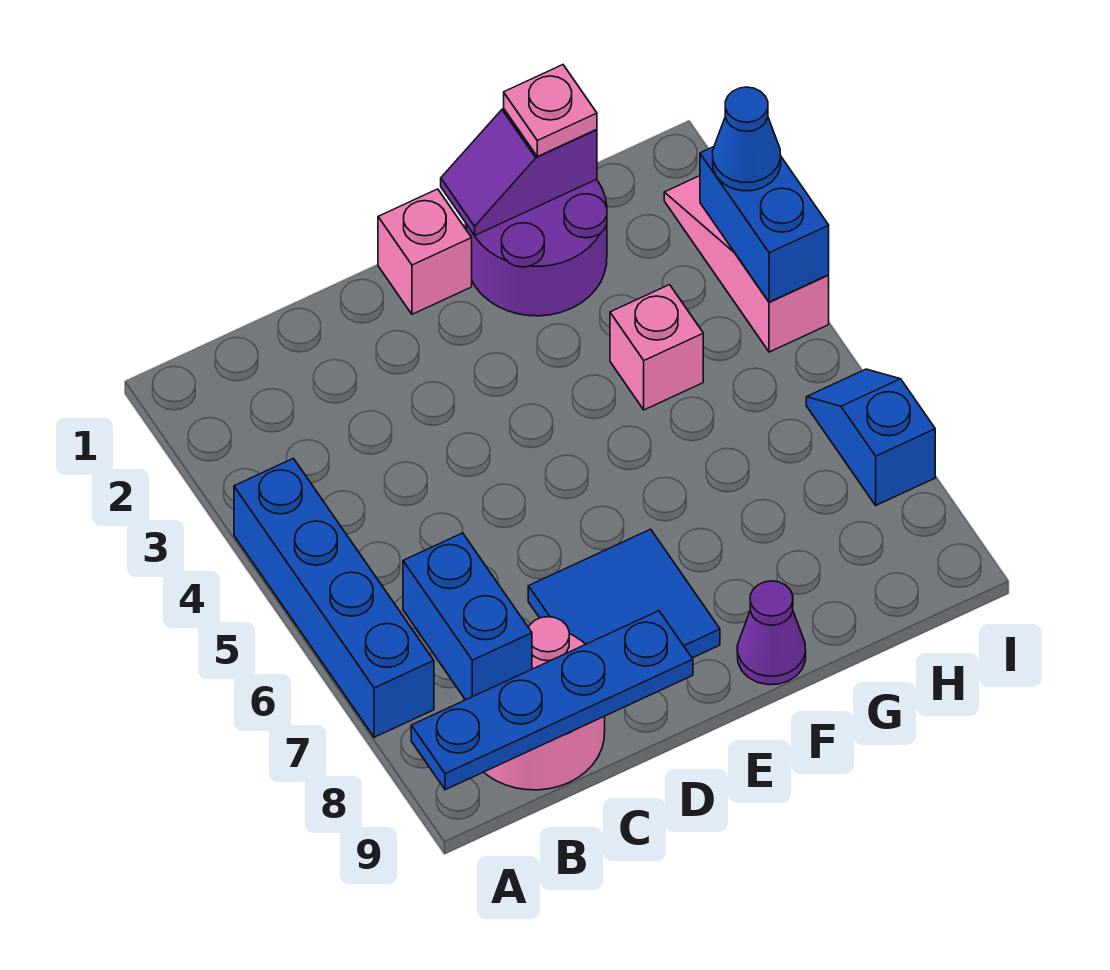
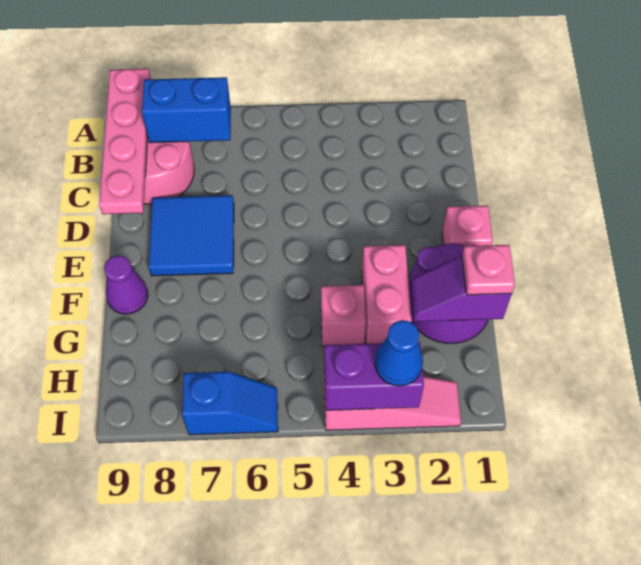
blue brick A4:A7 level 1 -> none
blue plate A9:D9 level 2 -> pink plate A9:D9 level 2
purple slope F1:G1 level 2 top G -> purple slope G1:G2 level 2 top 1
none -> pink brick F3:G3 level 1
blue brick I3:I4 level 2 -> purple brick I3:I4 level 2

